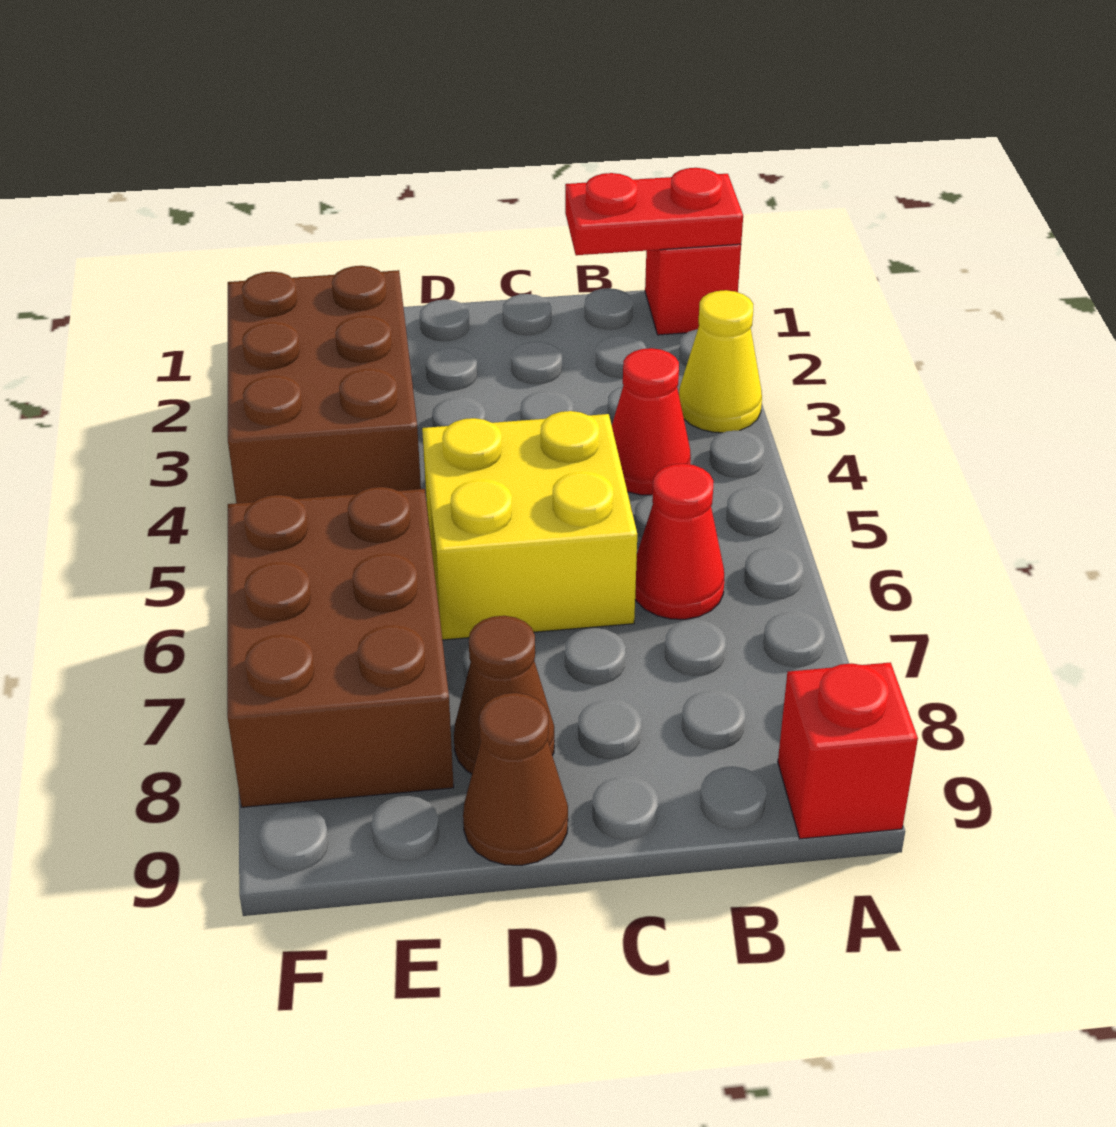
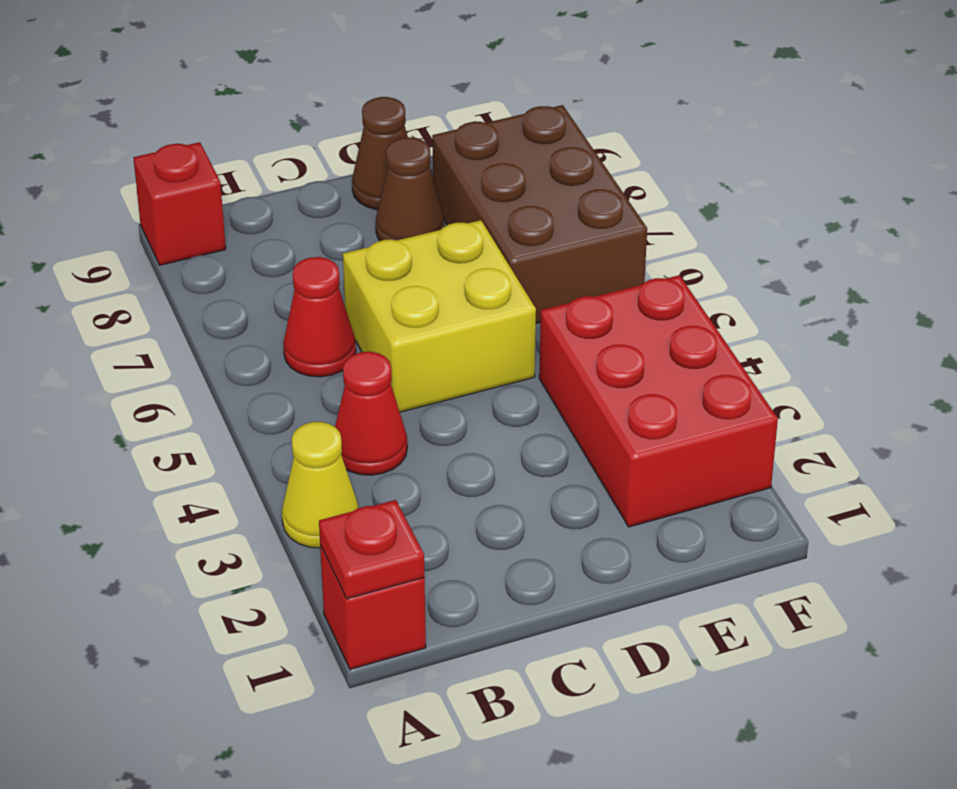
red plate A1:B1 level 2 -> red plate A1 level 2
brown brick E2:F4 level 1 -> red brick E2:F4 level 1

